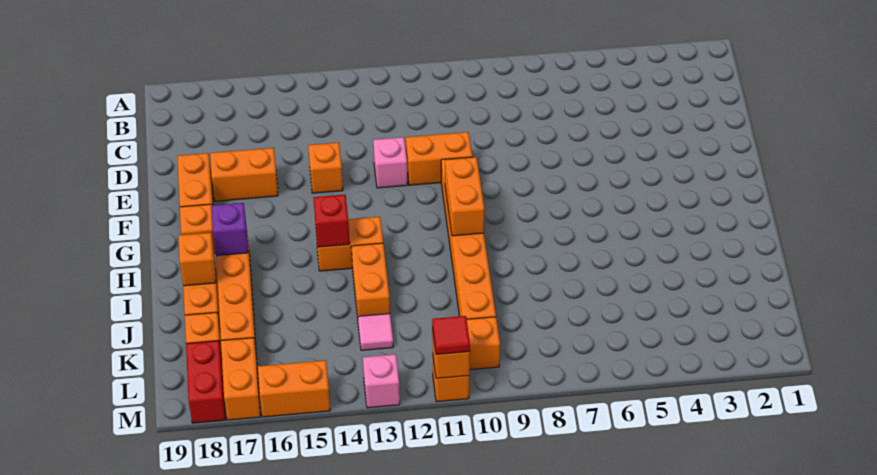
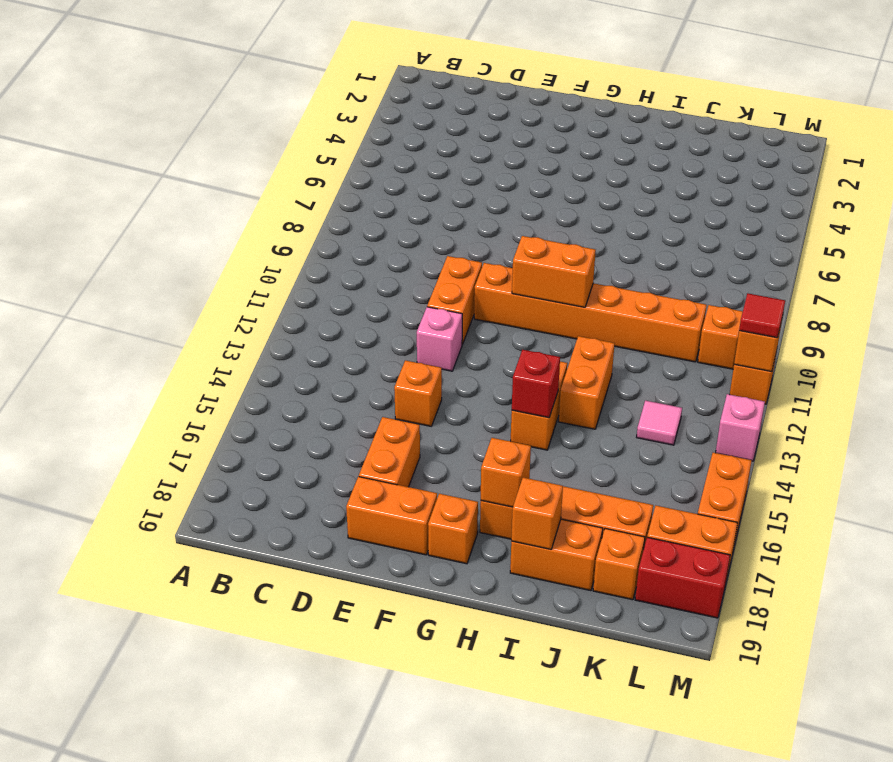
purple brick H17 level 2 -> orange brick H17 level 2
orange brick I13:J13 level 1 -> orange brick I12:I13 level 1

